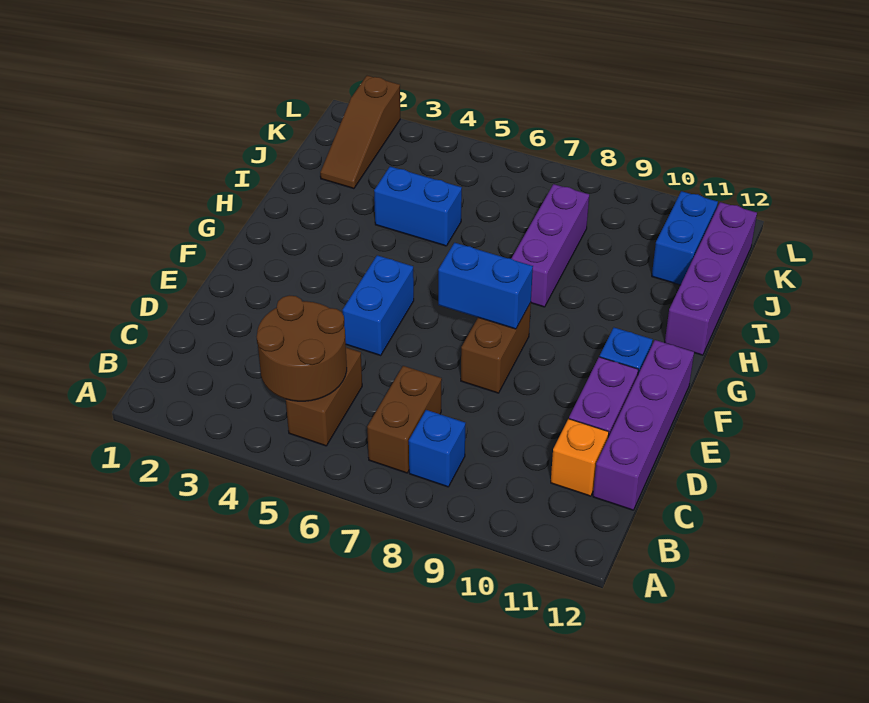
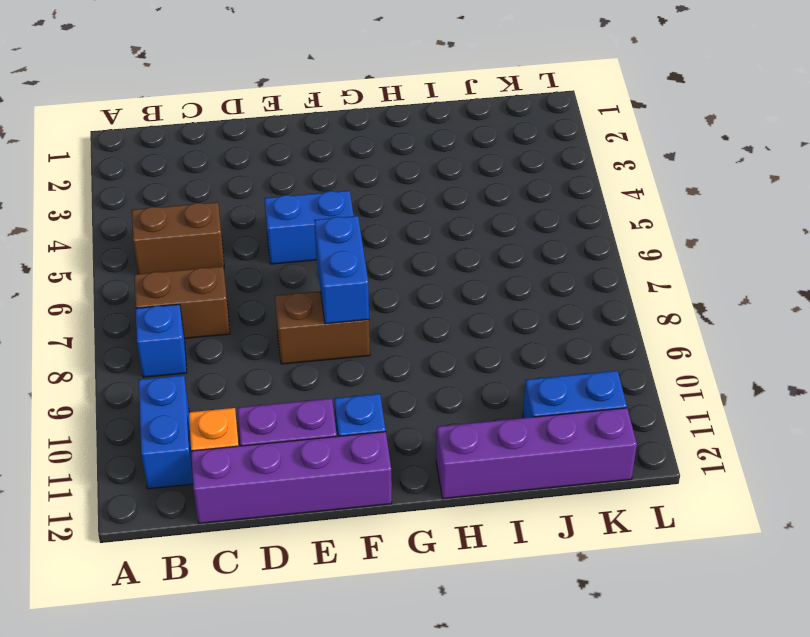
brown round brick B4:C5 level 2 -> none
purple brick H8:J8 level 1 -> none
blue brick I4:I5 level 1 -> blue brick B10:B11 level 1
brown slope J2:L2 level 1 top L -> none

